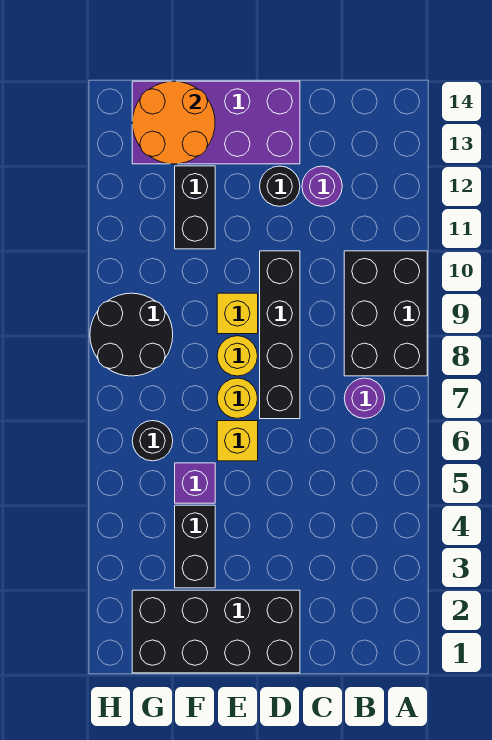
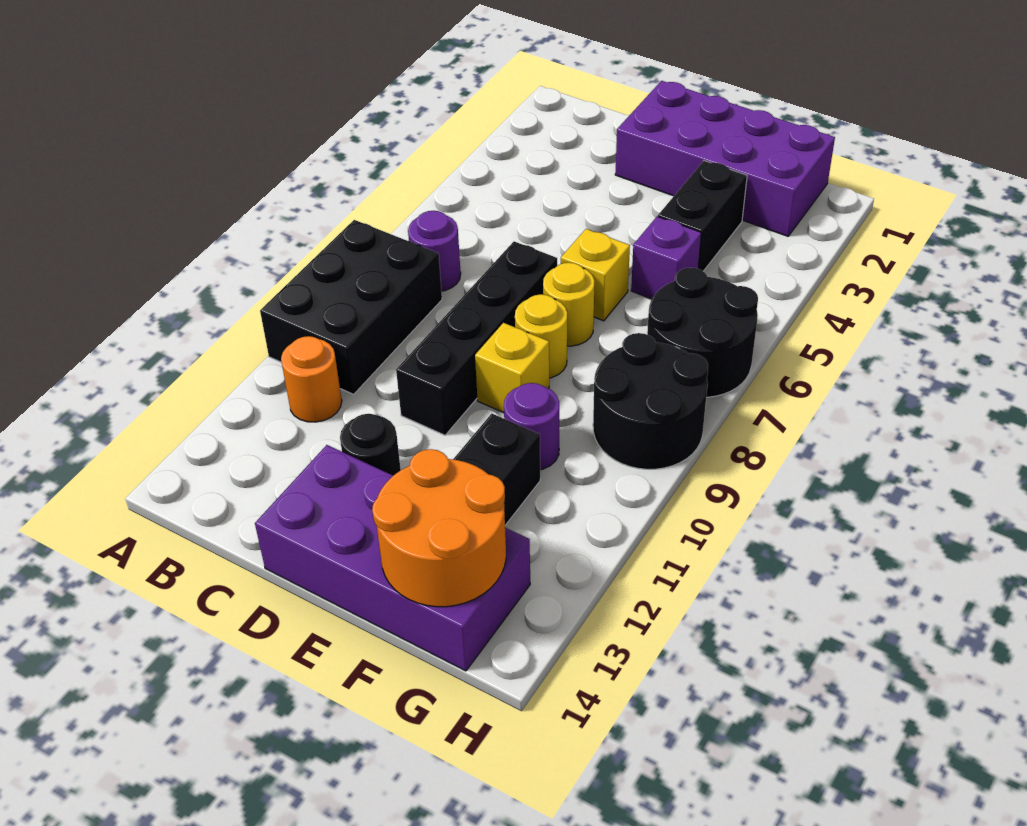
none -> orange round brick B11 level 1
purple round brick C12 level 1 -> purple round brick F10 level 1
black brick D1:G2 level 1 -> purple brick D1:G2 level 1
black round brick G6 level 1 -> black round brick G6:H7 level 1

